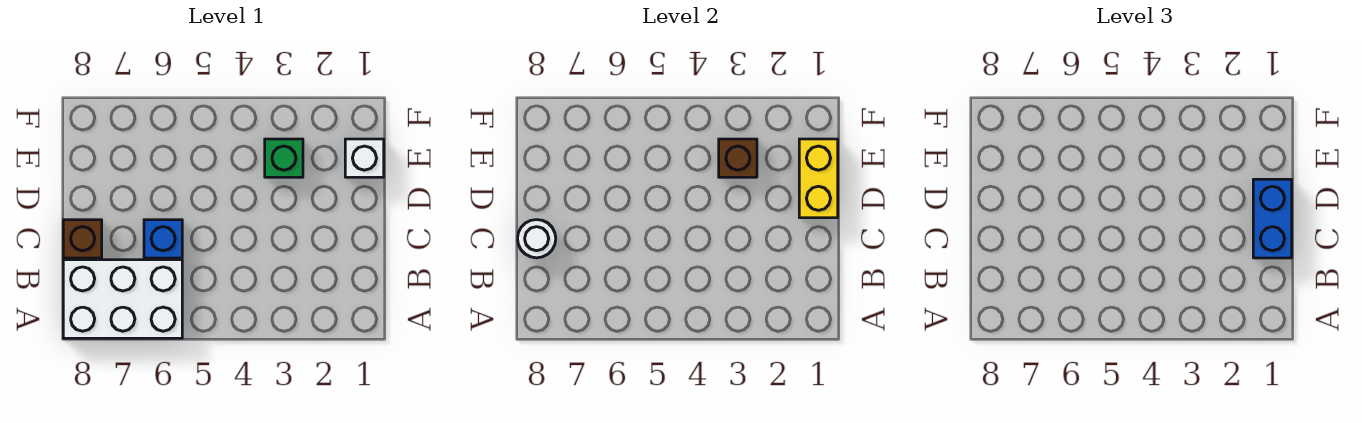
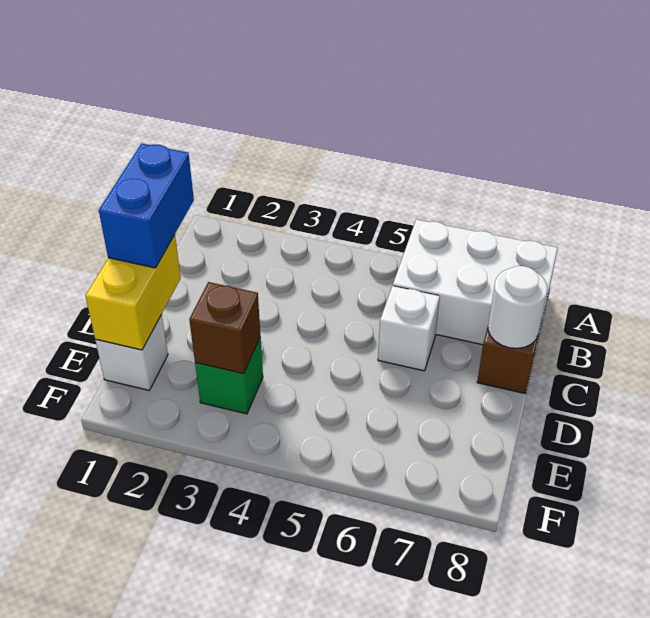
blue brick C6 level 1 -> white brick C6 level 1

